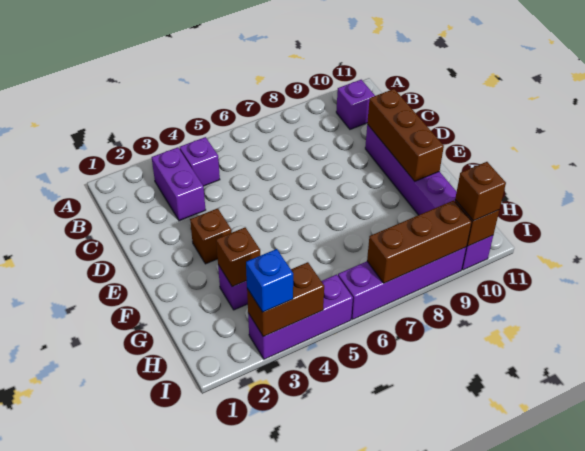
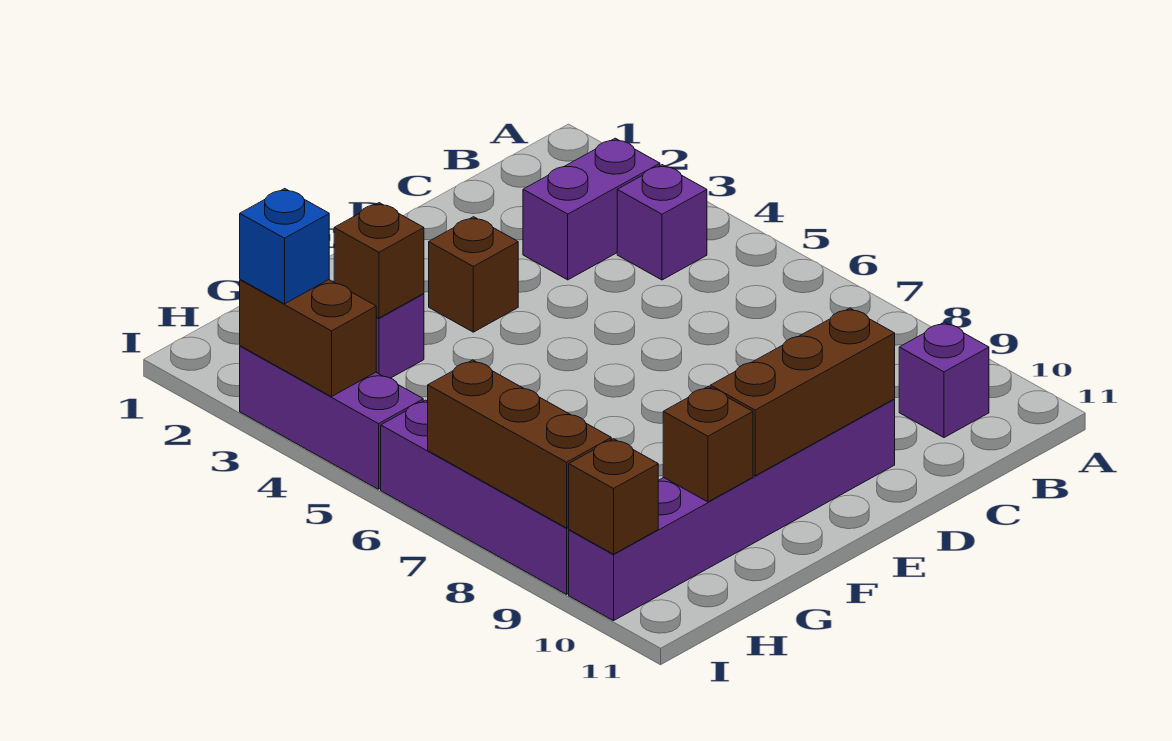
brown brick I10 level 3 -> brown brick G10 level 2

